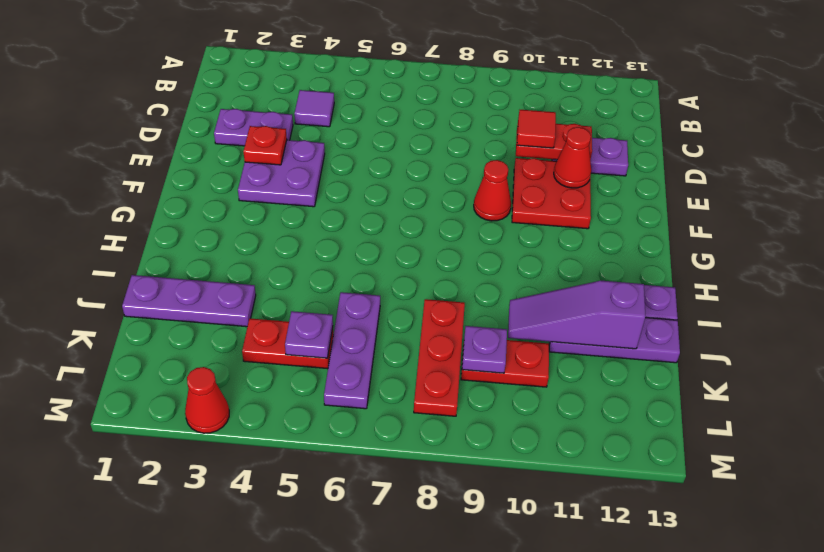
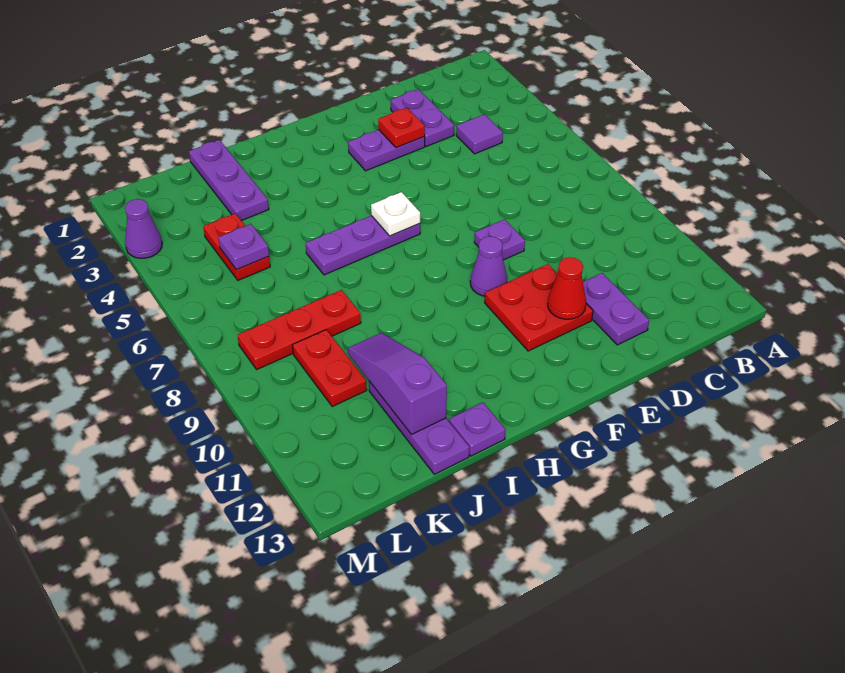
red plate D10:D11 level 2 -> none
red tile D10 level 3 -> none
purple plate E3:F4 level 1 -> purple plate E3:F3 level 1
red cone F9 level 1 -> purple cone F9 level 1
none -> white plate G6 level 2
purple plate J6:L6 level 1 -> purple plate G6:I6 level 1
purple plate K9 level 2 -> purple plate E8 level 1
red cone M3 level 1 -> purple cone M3 level 1

